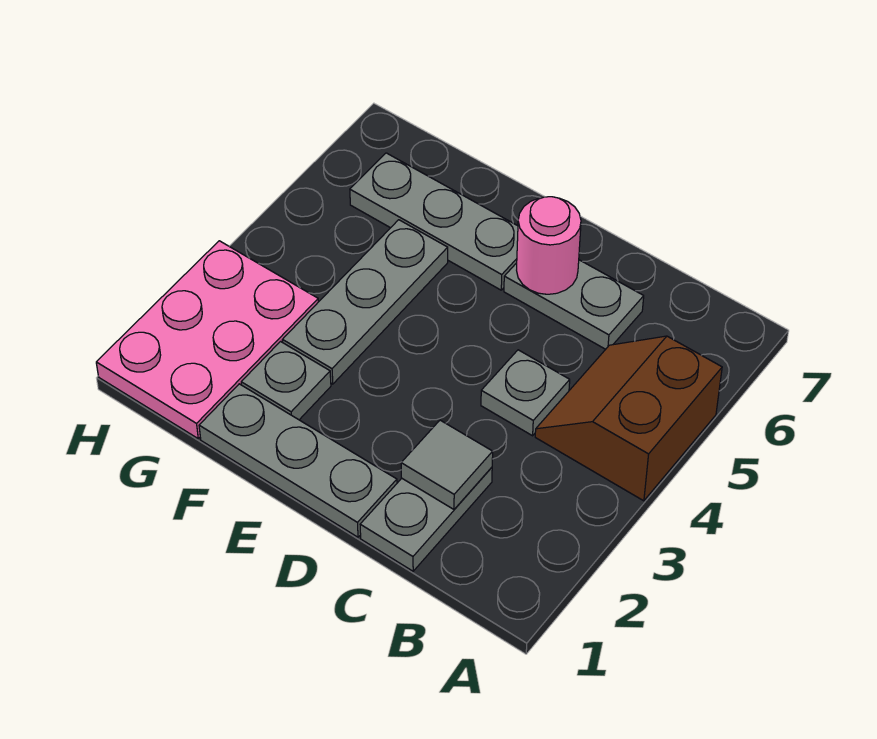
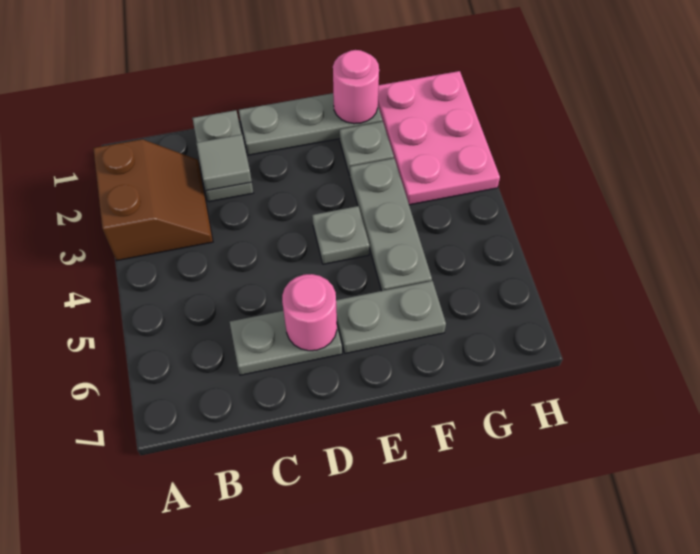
brown slope A4:B5 level 1 top A -> brown slope A2:B3 level 1 top A
grey plate C4 level 1 -> grey plate E4 level 1
grey plate E6:G6 level 1 -> grey plate E6:F6 level 1
none -> pink round brick F1 level 2

